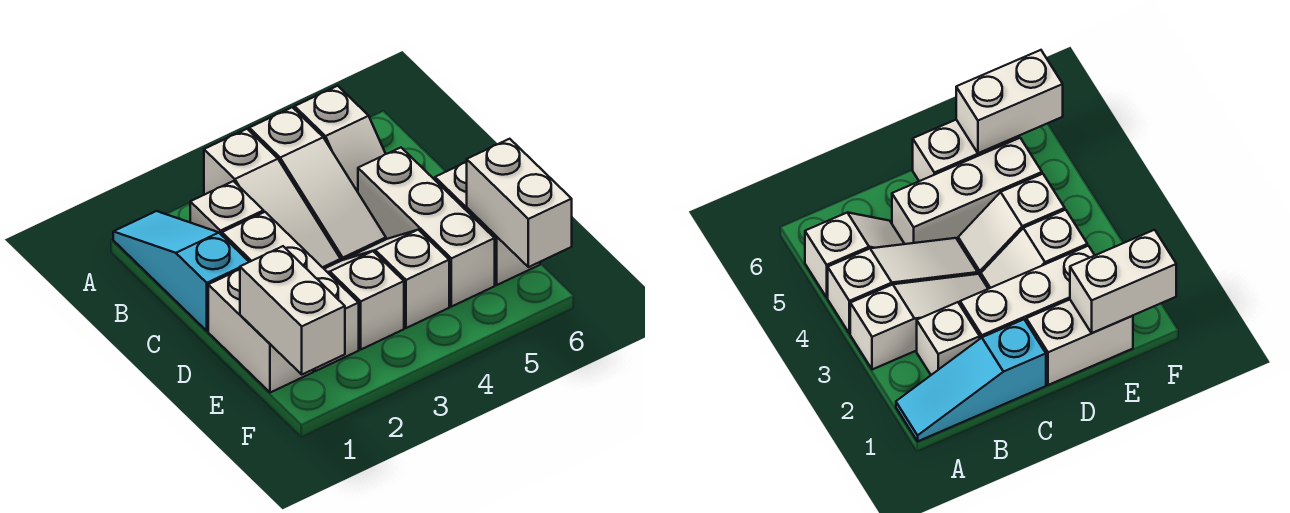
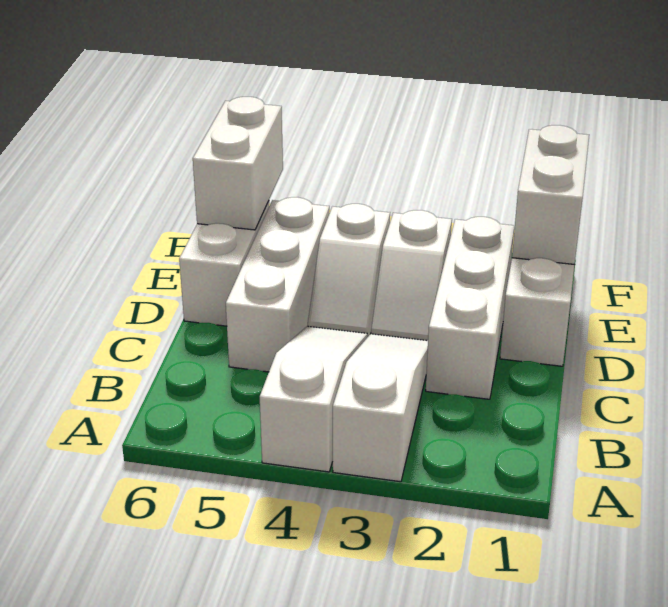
cyan slope A1:C1 level 1 top C -> none
white slope A5:B5 level 1 top A -> none
white brick B2 level 1 -> none

